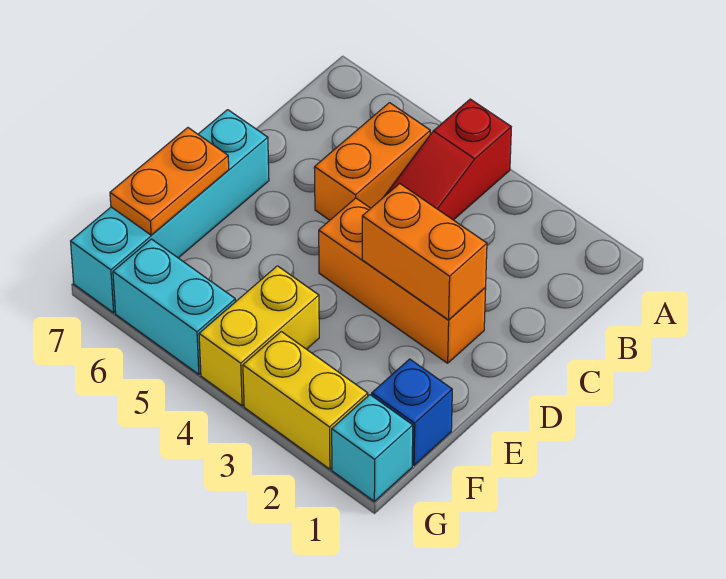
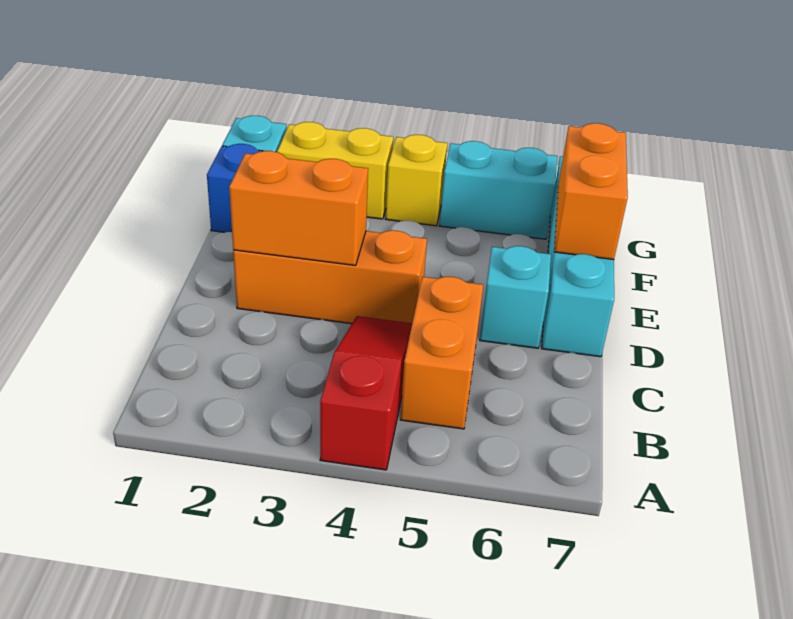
none -> cyan brick D6 level 1
orange plate E7:F7 level 2 -> orange brick E7:F7 level 2
yellow brick F4:G4 level 1 -> yellow brick G4 level 1

